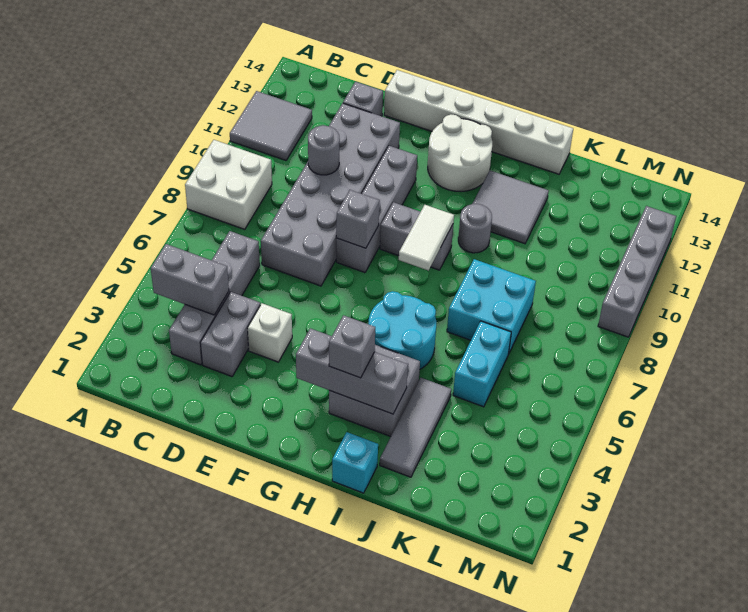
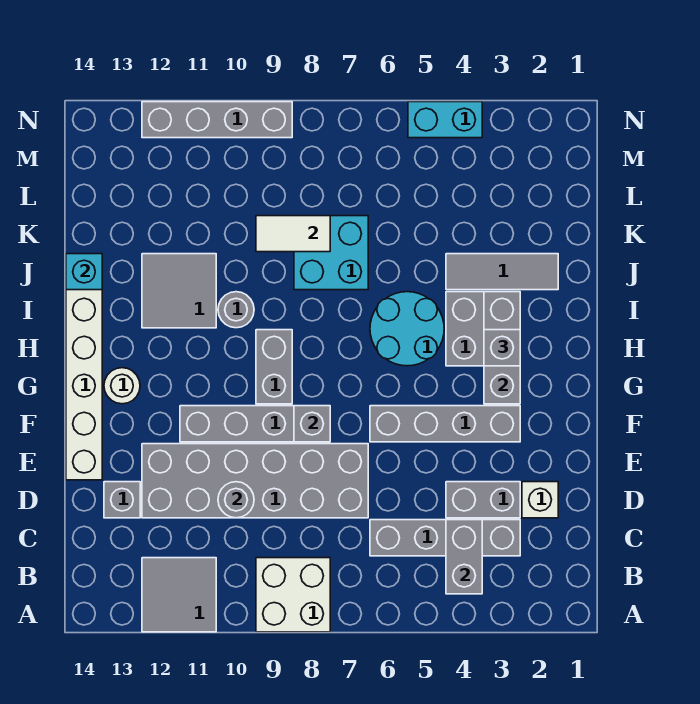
white brick E4 level 1 -> white brick D2 level 1
none -> grey brick F3:F6 level 1
white round brick G12:H13 level 1 -> white round brick G13 level 1
white tile H8:H9 level 2 -> white tile K8:K9 level 2
cyan brick I1 level 1 -> cyan brick J14 level 2
cyan brick K5:K6 level 1 -> cyan brick N4:N5 level 1

